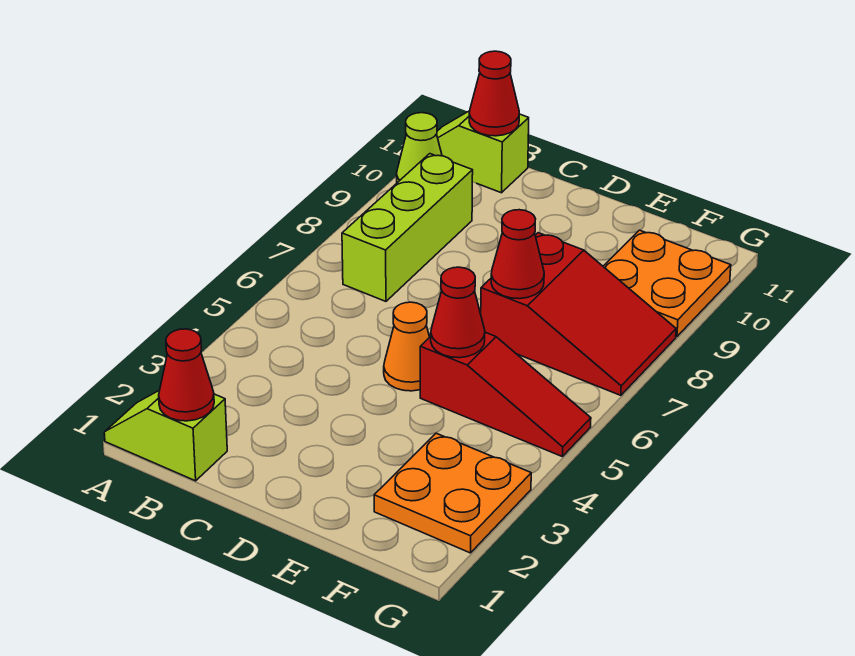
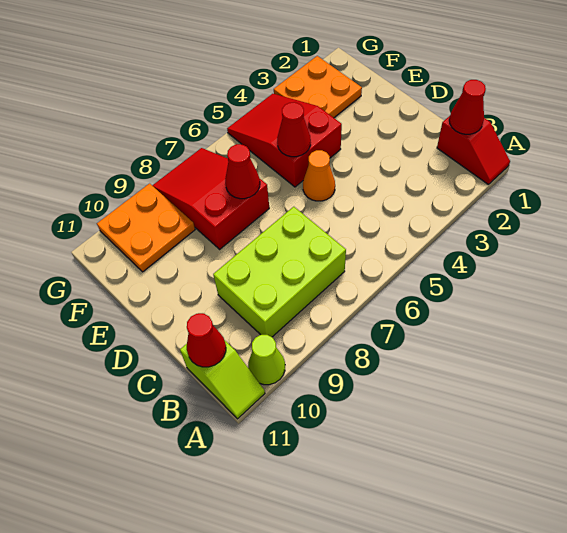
lime slope A1:B1 level 1 top B -> red slope A1:B1 level 1 top B
lime brick B7:B9 level 1 -> lime brick B7:C9 level 1
red slope E5:G5 level 1 top E -> red slope E4:G5 level 1 top E

